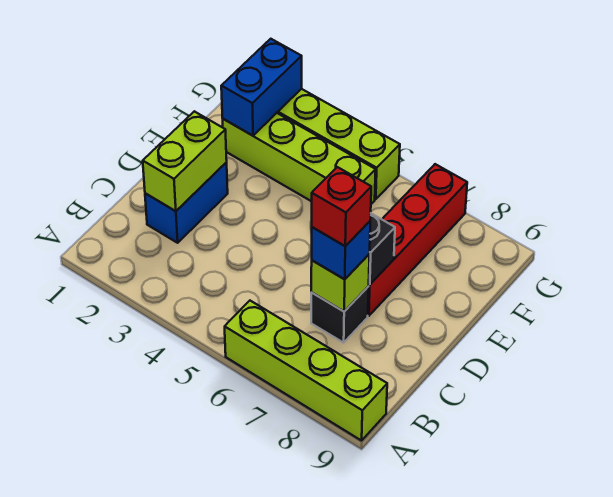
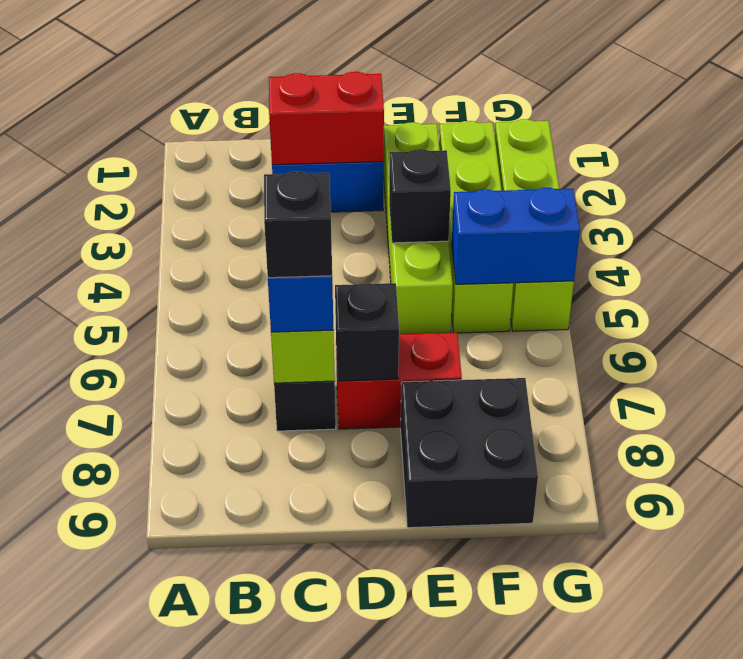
lime brick A6:A9 level 1 -> lime brick E2:E5 level 1
lime brick C2:D2 level 2 -> red brick C2:D2 level 2
red brick C7 level 4 -> black brick C7 level 4
red brick D7:G7 level 1 -> red brick D7:E7 level 1
none -> black brick E4 level 2
none -> black brick E8:F9 level 1
blue brick F2:G2 level 2 -> blue brick F5:G5 level 2

